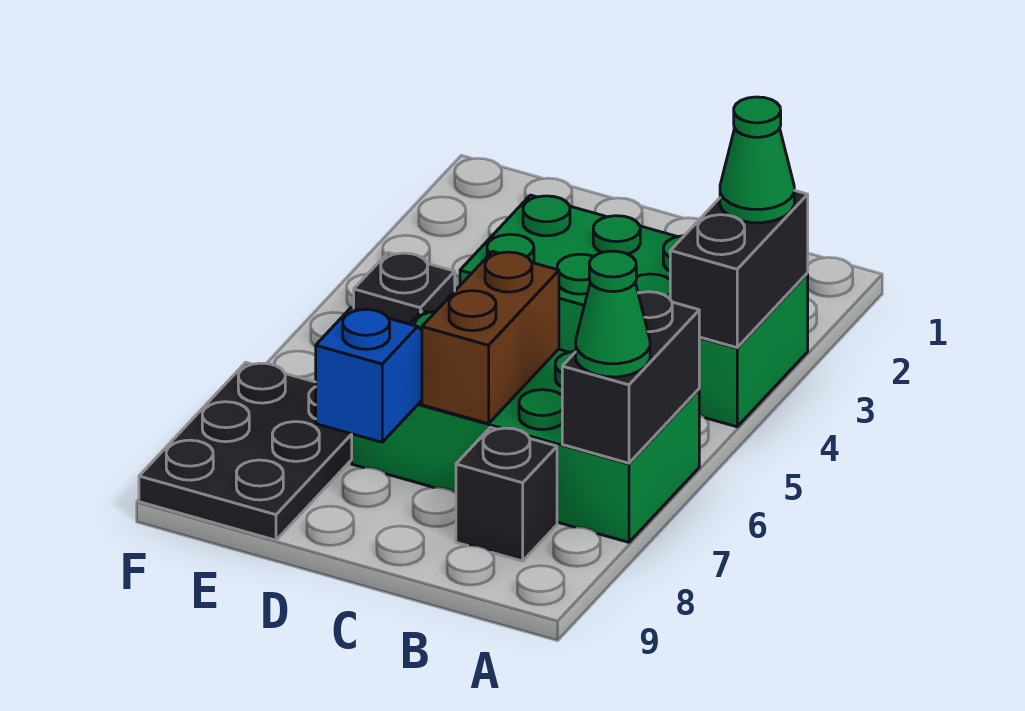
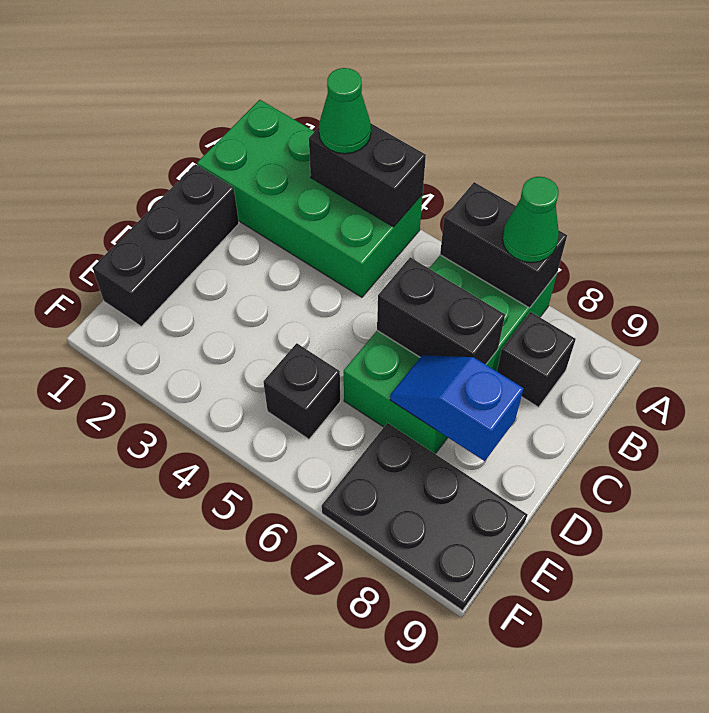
green brick A3:D4 level 1 -> green brick A1:B4 level 1
none -> black brick C1:E1 level 1
brown brick C6:C7 level 2 -> black brick C6:C7 level 2

